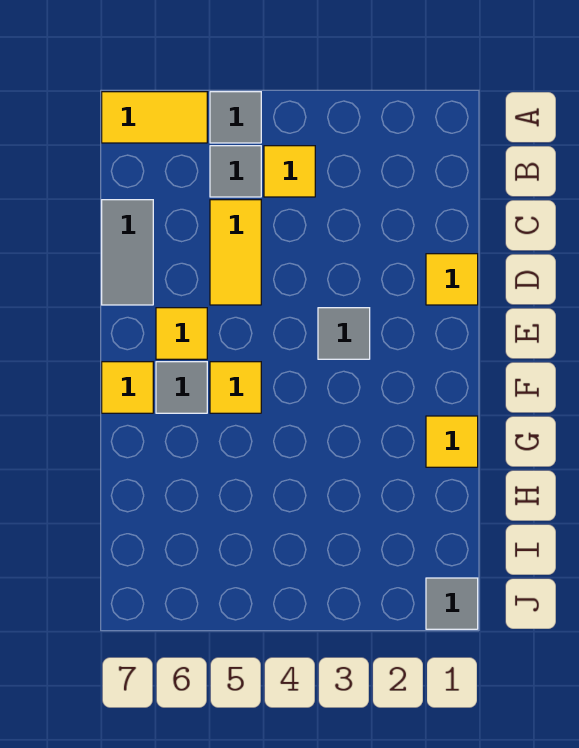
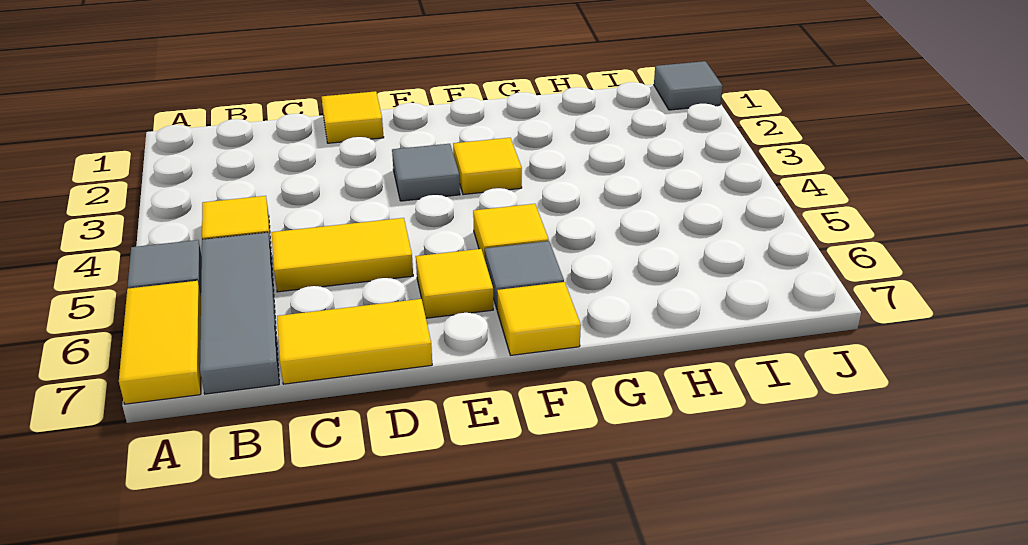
grey tile B5 level 1 -> grey tile B5:B7 level 1
grey tile C7:D7 level 1 -> yellow tile C7:D7 level 1
yellow tile G1 level 1 -> yellow tile F3 level 1

